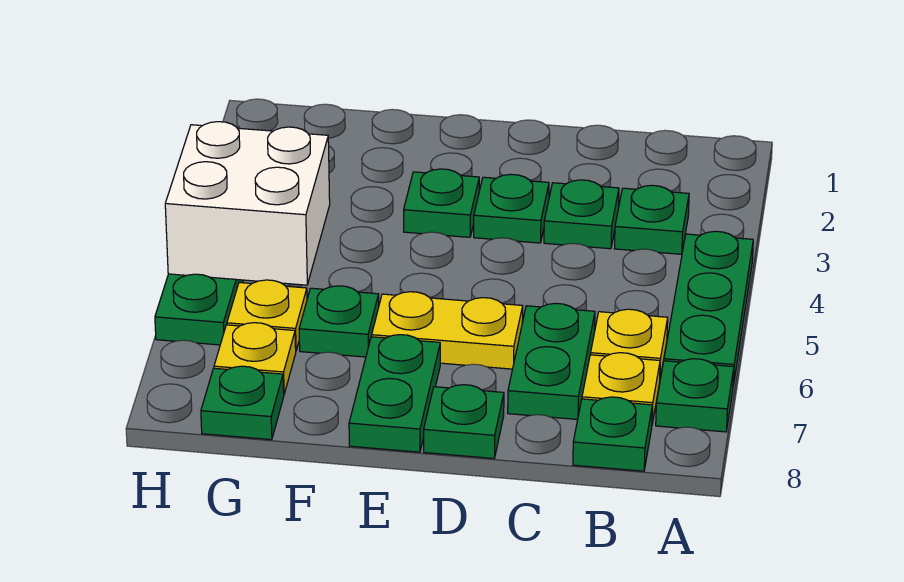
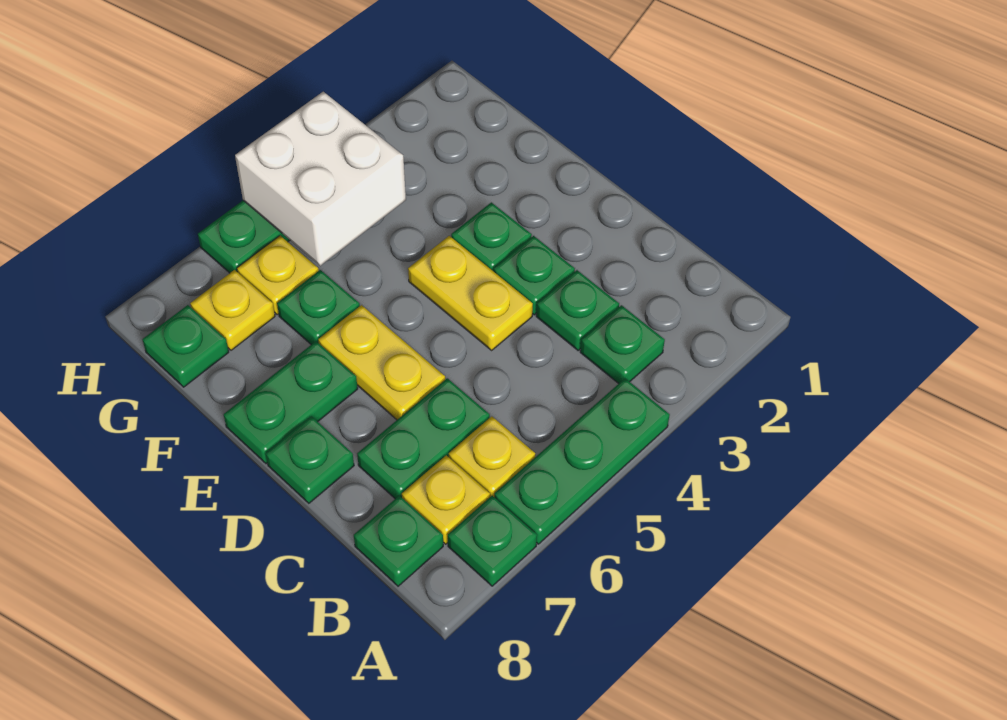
none -> yellow plate D4:E4 level 1

